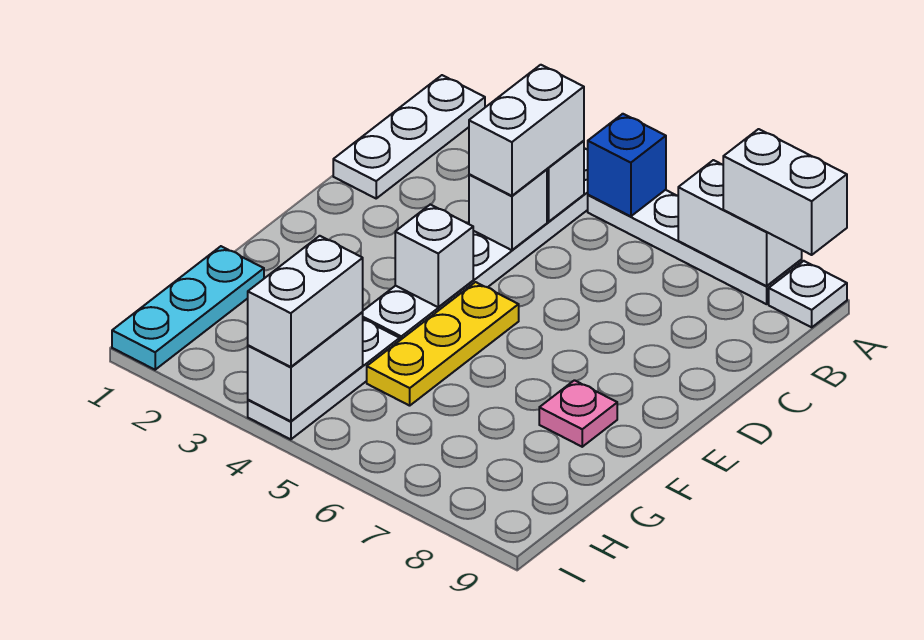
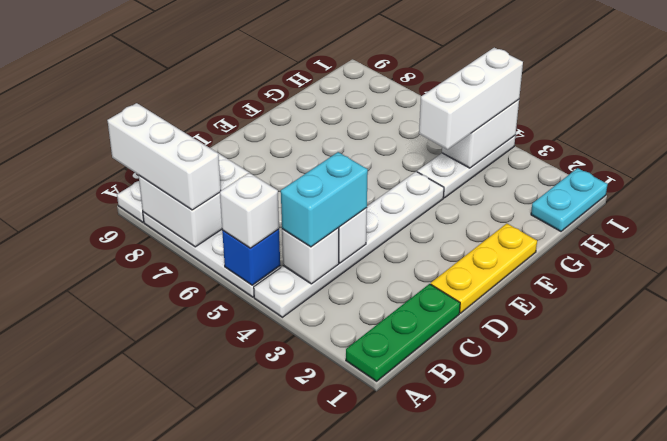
white plate A1:C1 level 1 -> green plate A1:C1 level 1
white brick A7:A8 level 2 -> white brick A7:B8 level 2
white brick A8:A9 level 3 -> white brick A7:A9 level 3
white brick B4:C4 level 3 -> cyan brick B4:C4 level 3
white brick E4 level 2 -> white brick A5 level 3
yellow plate E5:G5 level 1 -> yellow plate D1:F1 level 1
pink plate F8 level 1 -> none
cyan plate G1:I1 level 1 -> cyan plate H1:I1 level 1
white brick H4:I4 level 3 -> white brick G4:I4 level 3

